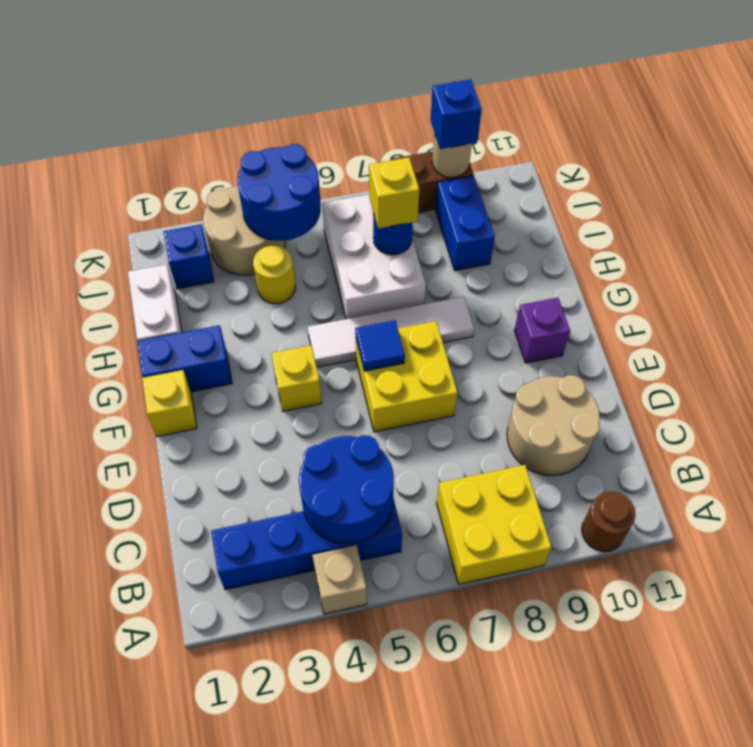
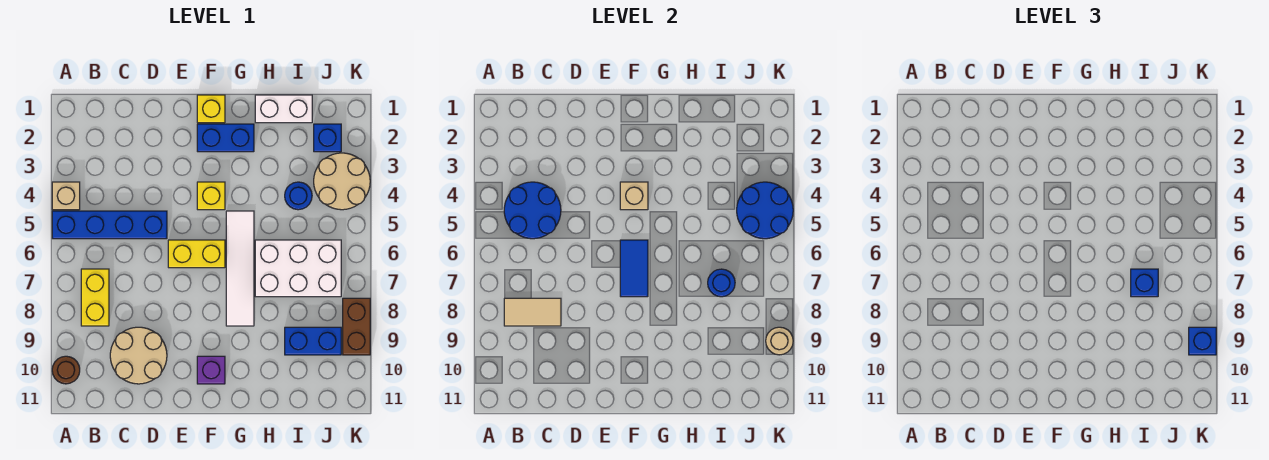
yellow brick A7:B8 level 1 -> yellow brick B7:B8 level 1
blue brick B2:B5 level 1 -> blue brick A5:D5 level 1
none -> tan tile B8:C8 level 2
yellow brick E6:F7 level 1 -> yellow brick E6:F6 level 1
none -> tan brick F4 level 2
blue tile F6 level 2 -> blue tile F6:F7 level 2
blue brick G1:G2 level 1 -> blue brick F2:G2 level 1
yellow round brick I4 level 1 -> blue round brick I4 level 1
yellow brick I7 level 3 -> blue brick I7 level 3

